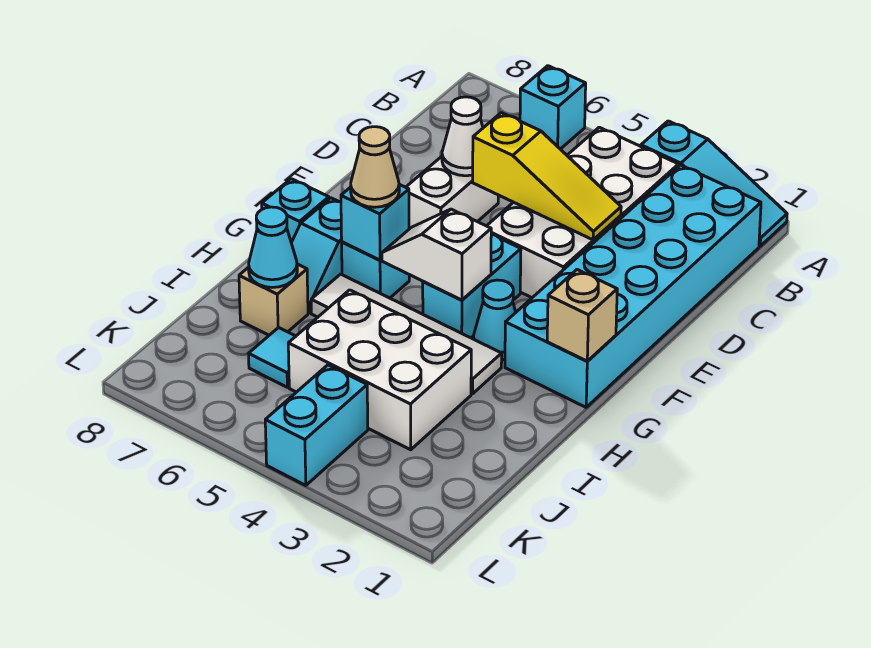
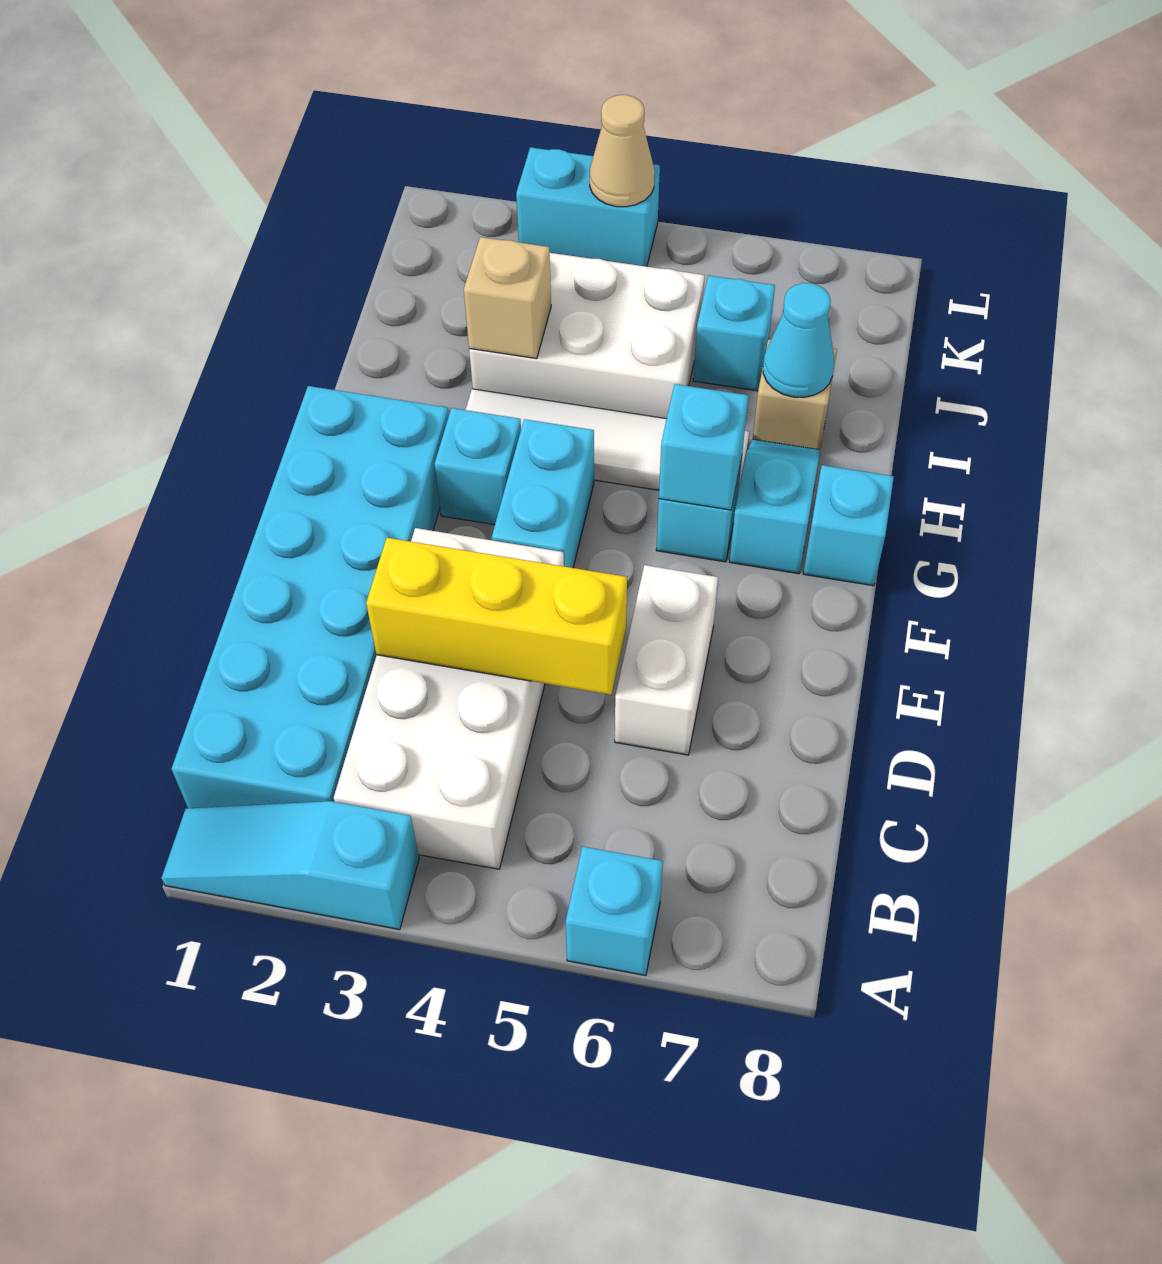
yellow slope D3:D5 level 2 top 5 -> yellow brick D3:D5 level 2
white cone D6 level 2 -> none
tan brick G1 level 2 -> tan brick I3 level 2
cyan cone G3 level 1 -> cyan brick G3 level 1
white slope G4:G5 level 2 top 4 -> none
tan cone G6 level 3 -> tan cone L4 level 2
cyan tile J6 level 1 -> cyan brick J6 level 1
cyan brick K4:L4 level 1 -> cyan brick L3:L4 level 1

